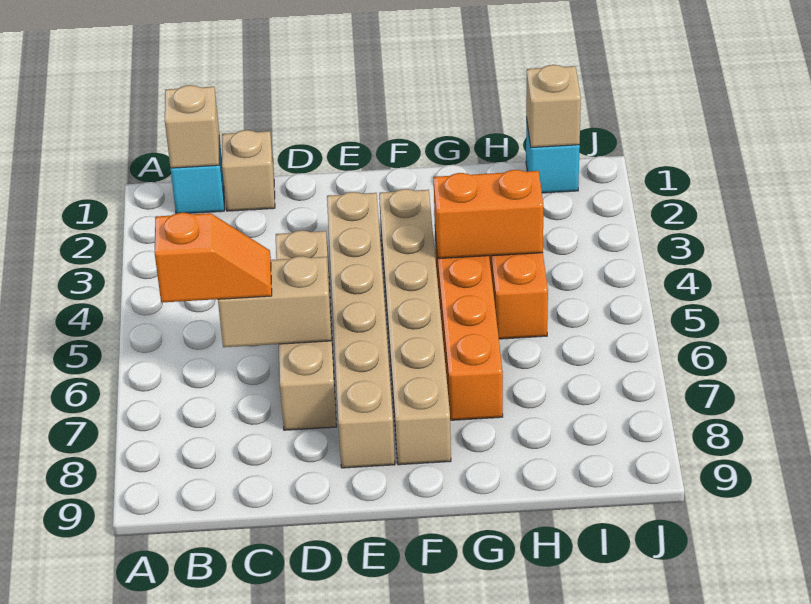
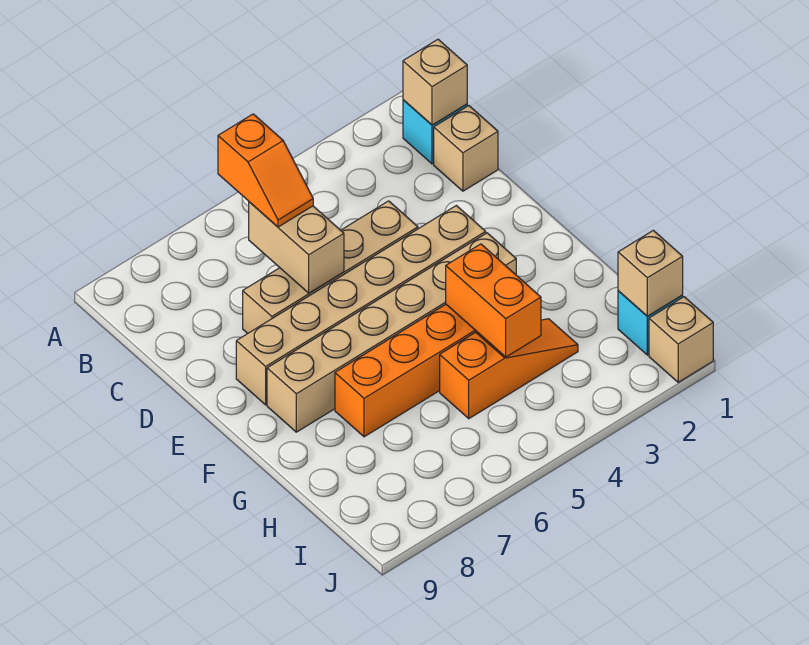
none -> tan brick J1 level 1

